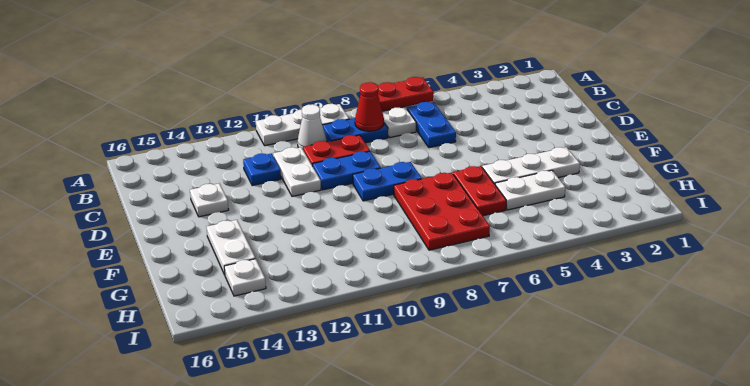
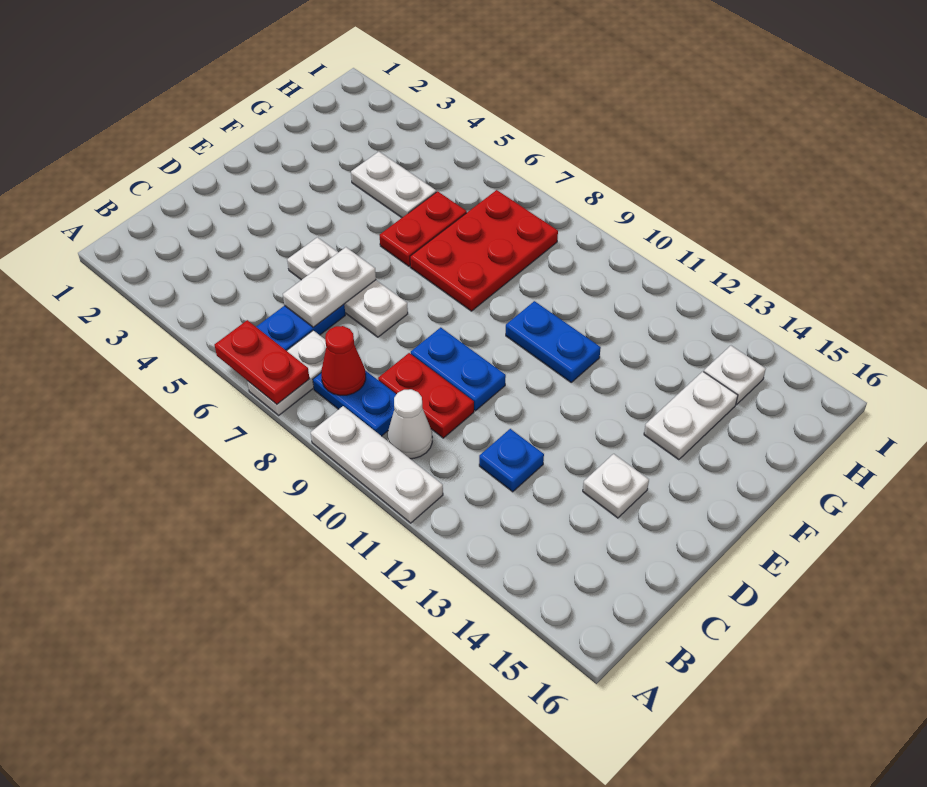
white plate C11:D11 level 1 -> white plate C6:D6 level 2
blue plate E8:E9 level 1 -> blue plate F10:F11 level 1
white plate F3:F5 level 1 -> white plate D5:D7 level 1

